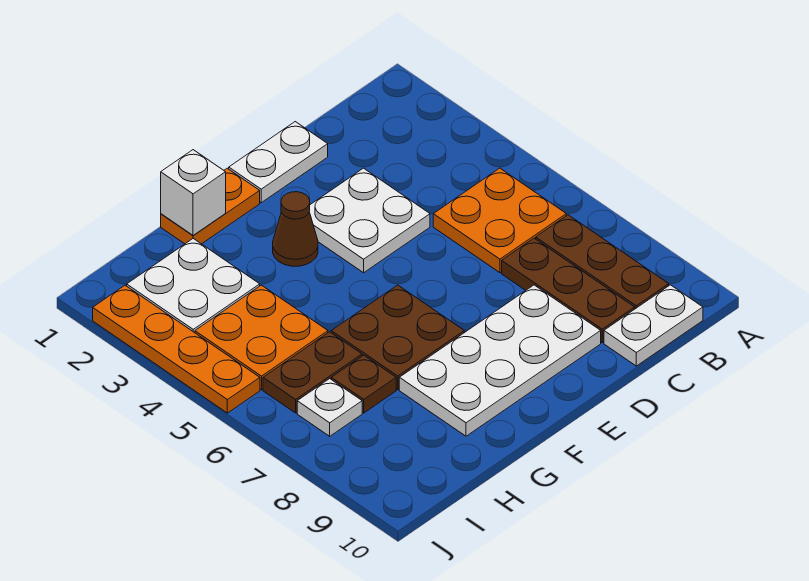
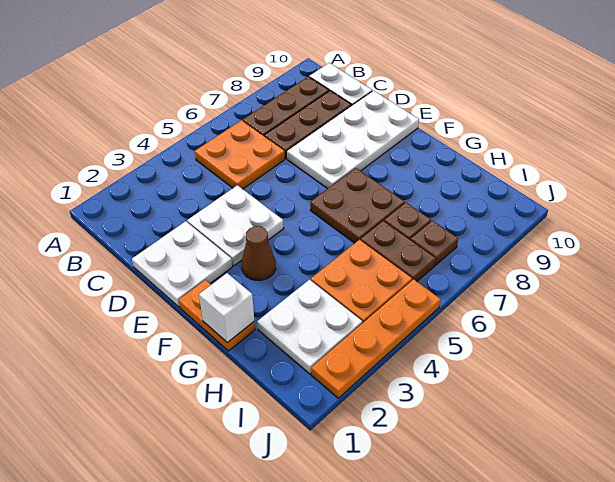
white plate D1:E1 level 1 -> white plate D1:E2 level 1
white plate D8:G9 level 1 -> white plate D7:E10 level 1
white plate I7 level 1 -> brown plate I7 level 1

